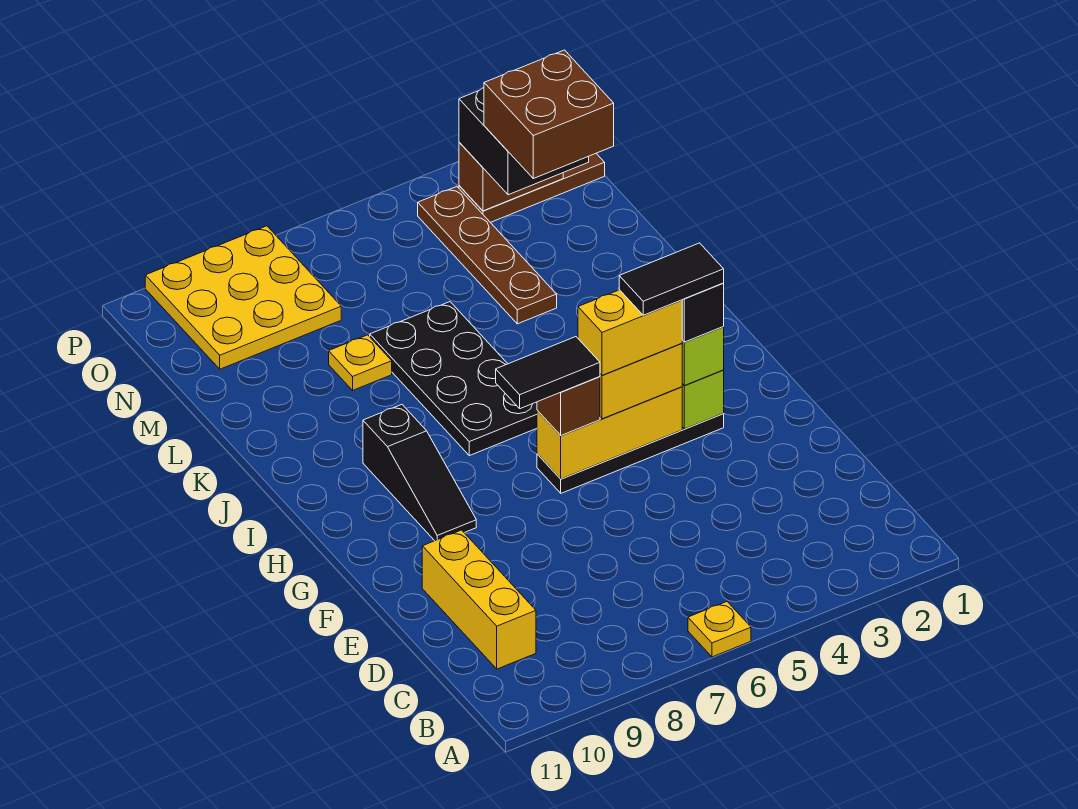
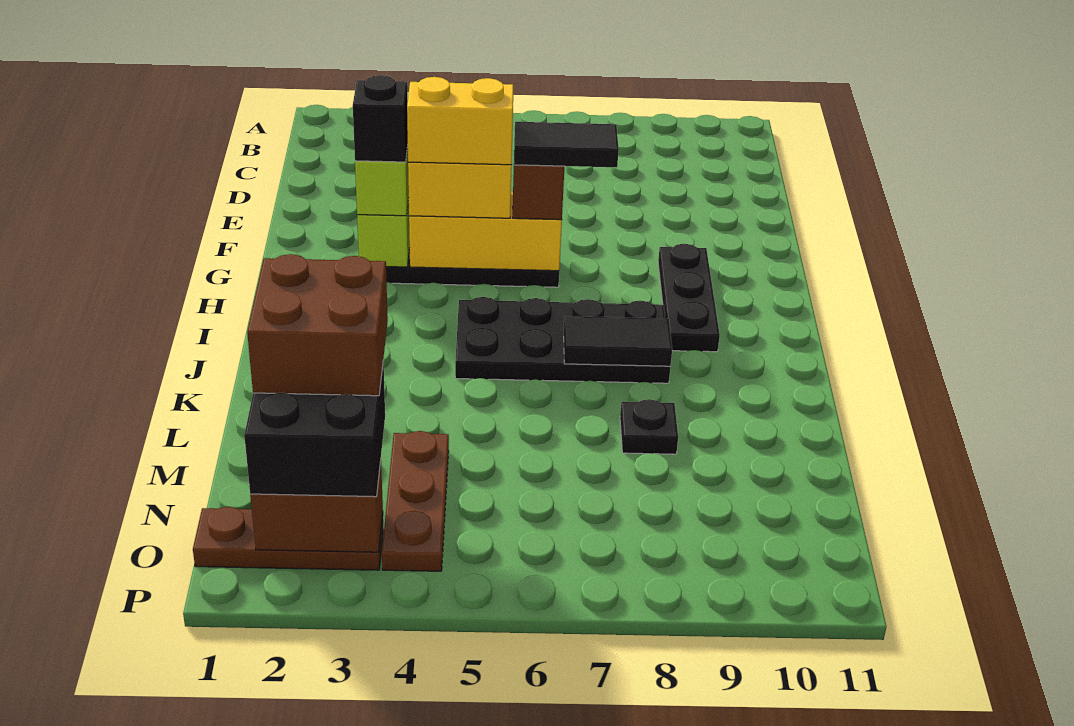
yellow plate A6 level 1 -> none
yellow brick C10:E10 level 1 -> none
black tile G3:G4 level 5 -> black tile J7:J8 level 2
black slope G9:I9 level 1 top I -> black plate G9:I9 level 1
black plate I6:L7 level 1 -> black plate I5:J8 level 1
brown plate L4:O4 level 1 -> brown plate M4:O4 level 1
yellow plate L8 level 1 -> black plate L8 level 1
yellow plate N8:P10 level 1 -> none

